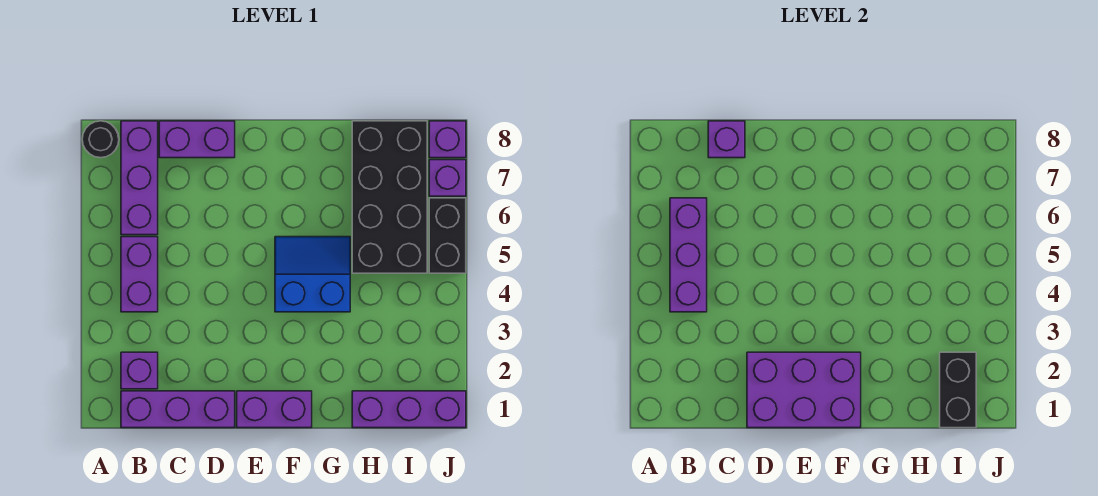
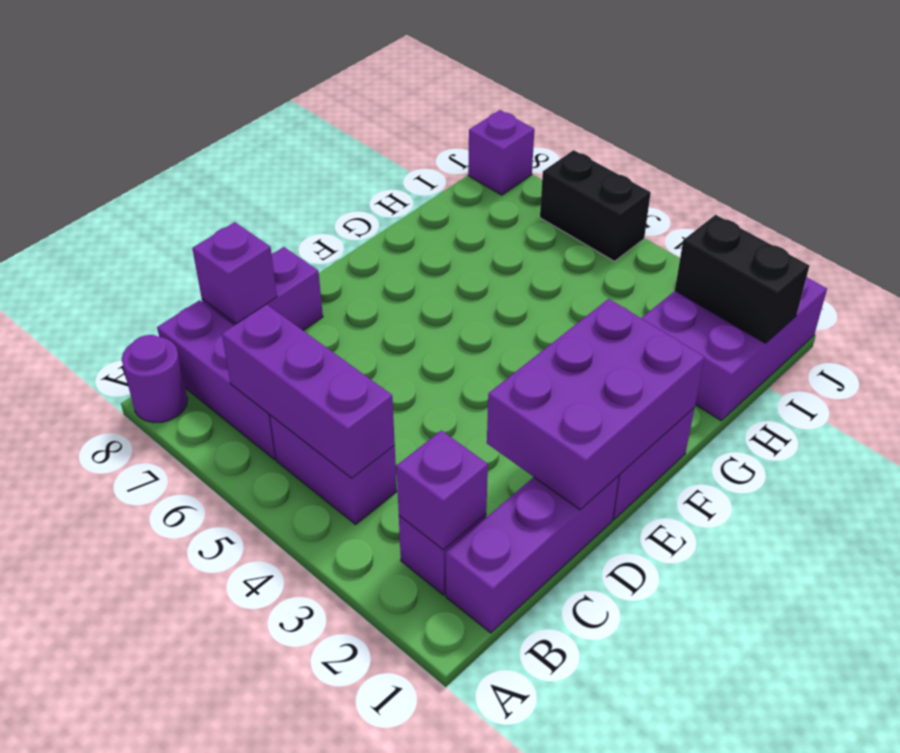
black round brick A8 level 1 -> purple round brick A8 level 1
blue slope F4:G5 level 1 top 4 -> none
purple brick H1:J1 level 1 -> purple brick H1:J2 level 1
black brick H5:I8 level 1 -> none
purple brick J7 level 1 -> purple brick B2 level 2

